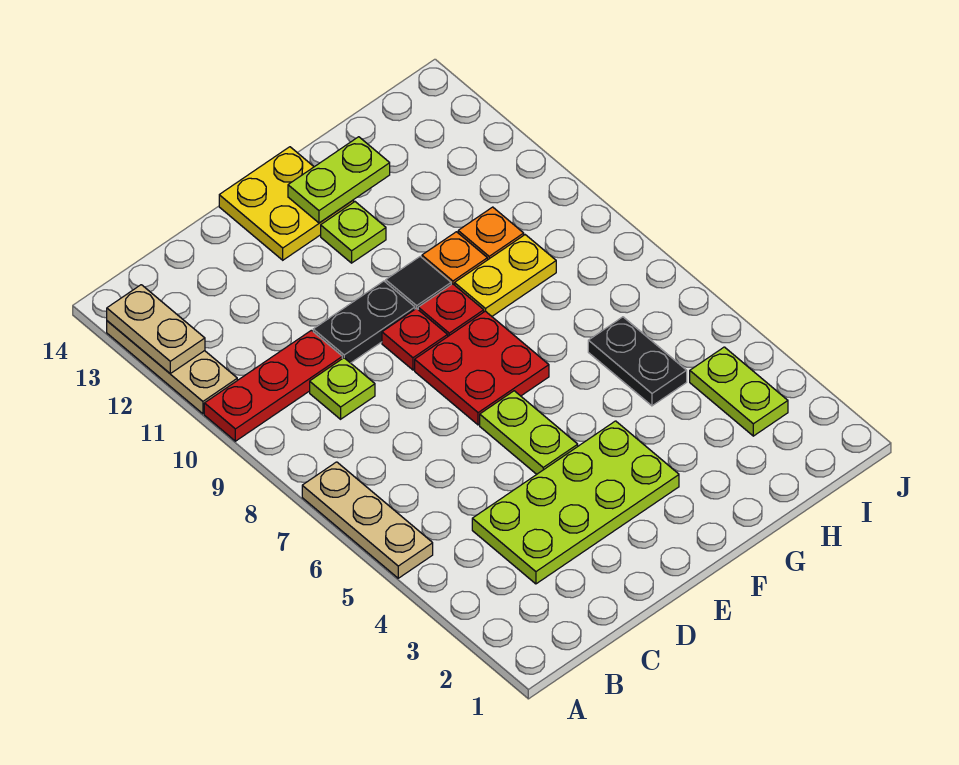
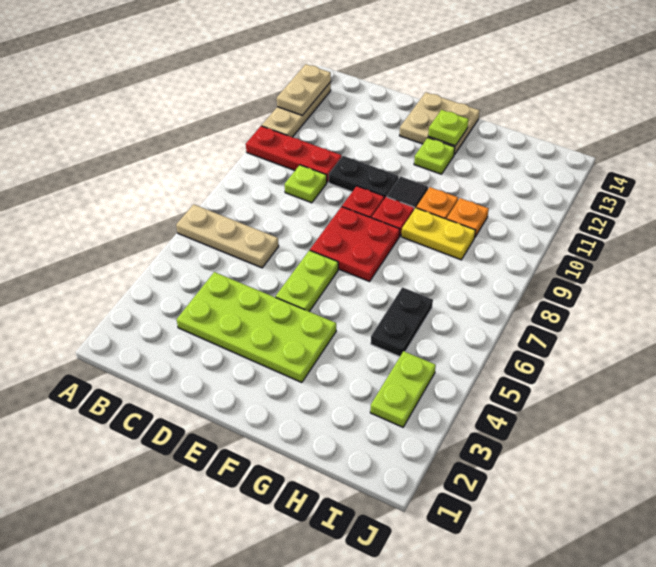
tan plate A5:A7 level 1 -> tan plate A6:C6 level 1
yellow plate E13:F14 level 1 -> tan plate E13:F14 level 1
lime plate F13:G13 level 2 -> lime plate F13 level 2

